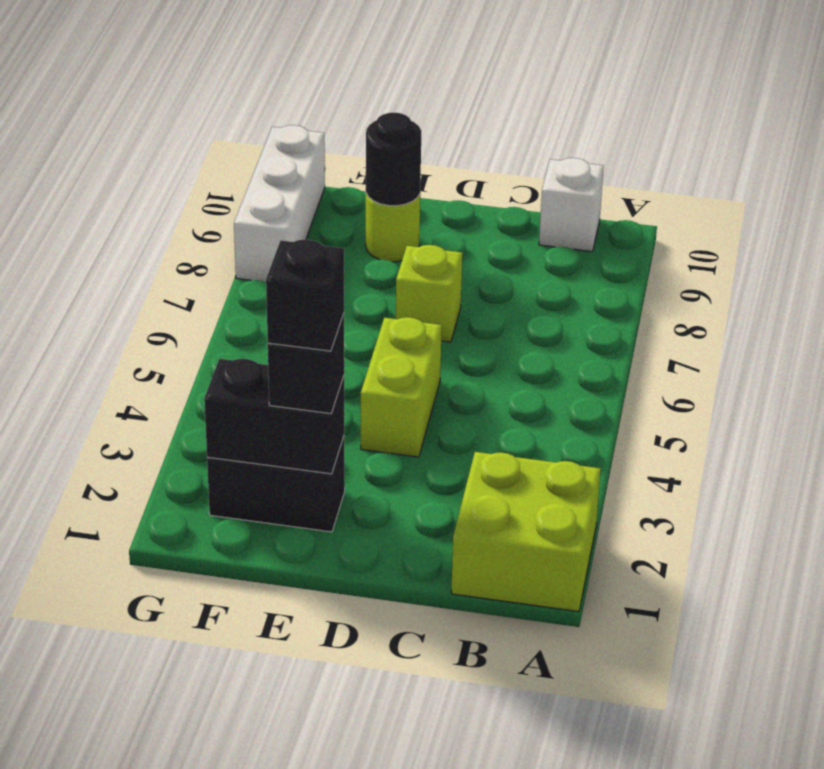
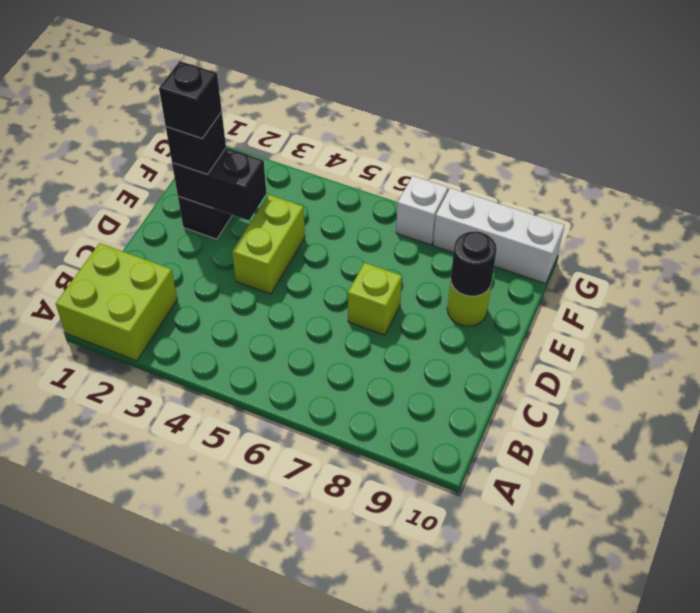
white brick B10 level 1 -> white brick G7 level 1
lime brick D4:D5 level 1 -> lime brick D4:E4 level 1
black brick E2:F2 level 2 -> black brick E2:E3 level 2

